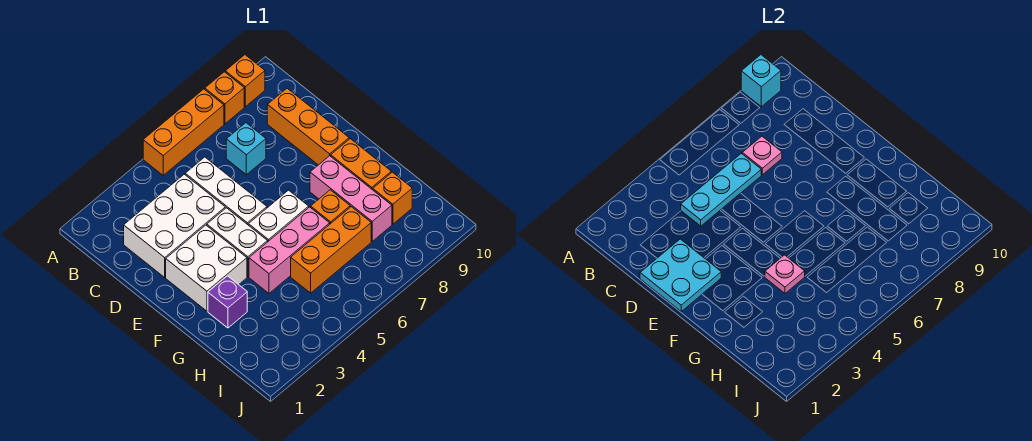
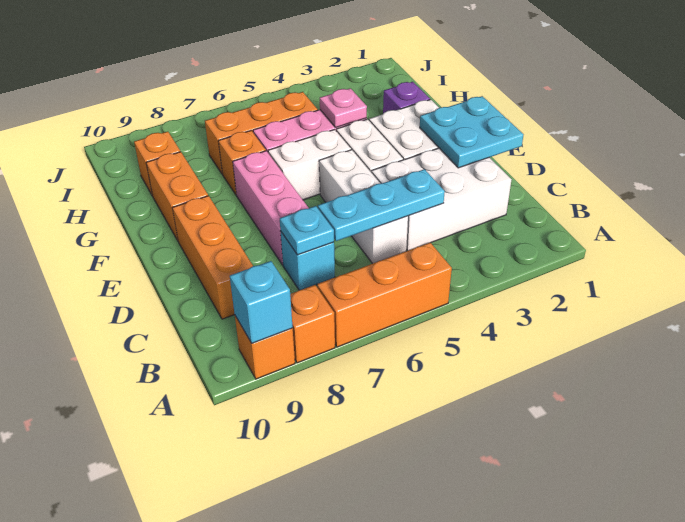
pink plate C7 level 2 -> cyan plate C7 level 2
pink brick F8:H8 level 1 -> pink brick D7:F7 level 1

